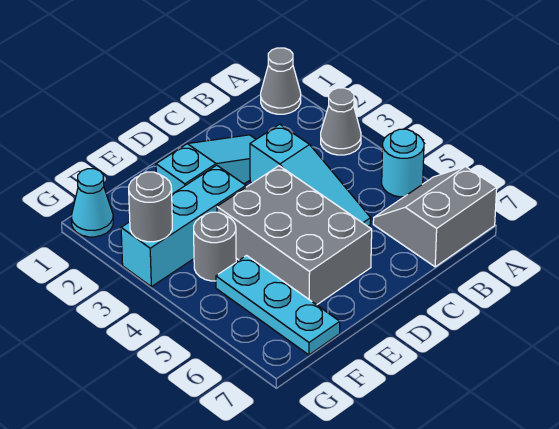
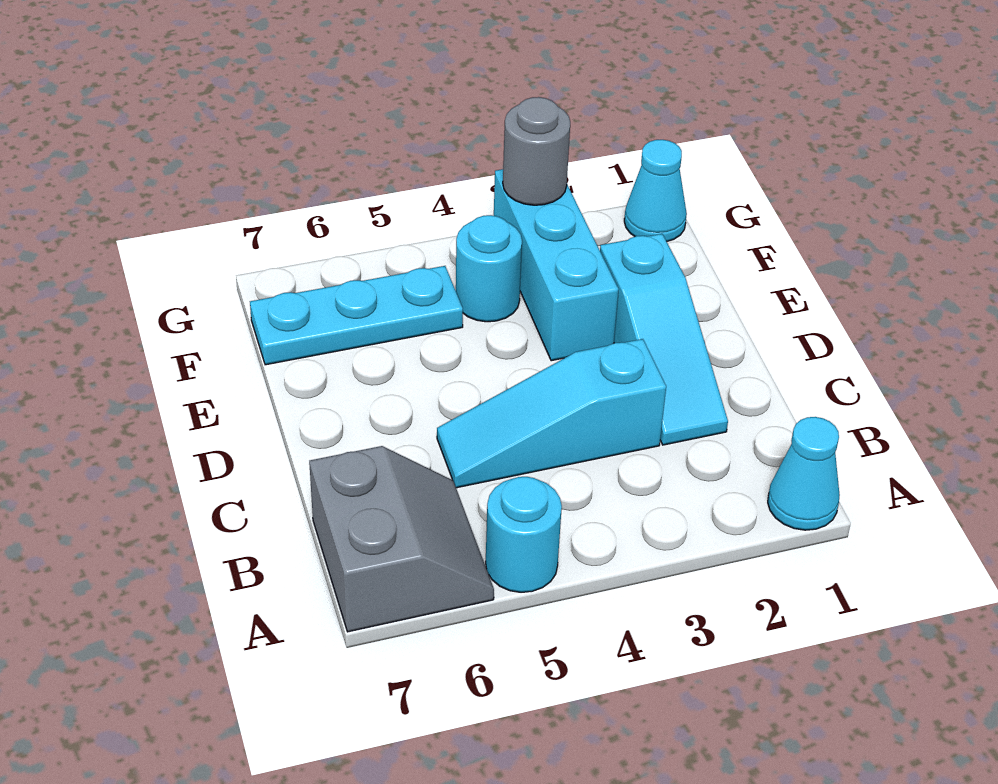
grey cone A1 level 1 -> cyan cone A1 level 1
grey cone A3 level 1 -> none
grey brick D4:E6 level 1 -> none
grey round brick F4 level 1 -> cyan round brick F4 level 1

